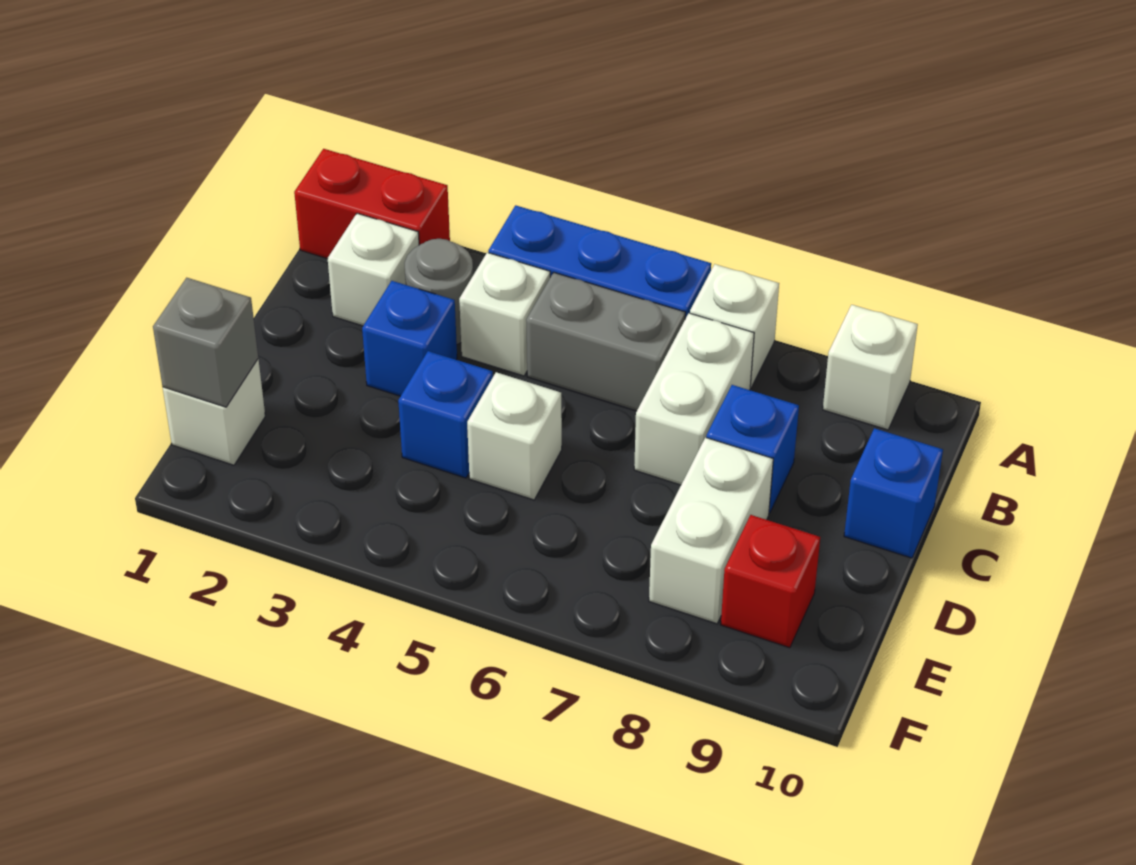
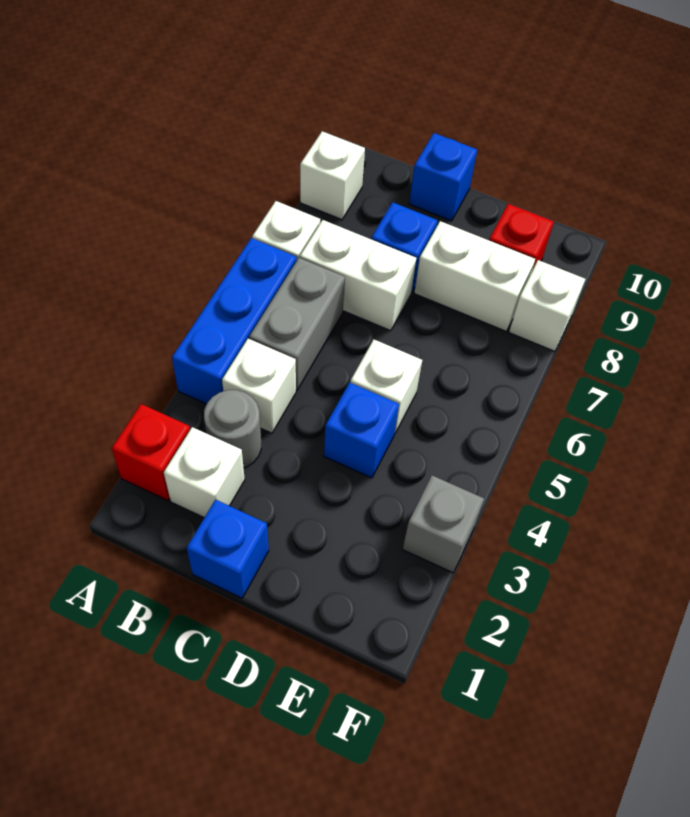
red brick A1:A2 level 1 -> red brick A2 level 1
blue brick C3 level 1 -> blue brick C1 level 1
white brick E1 level 1 -> white brick F8 level 1
grey brick E1 level 2 -> grey brick F3 level 1

